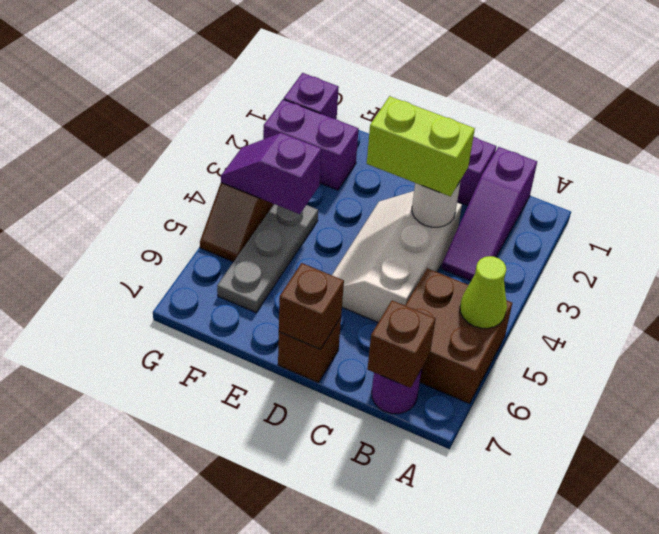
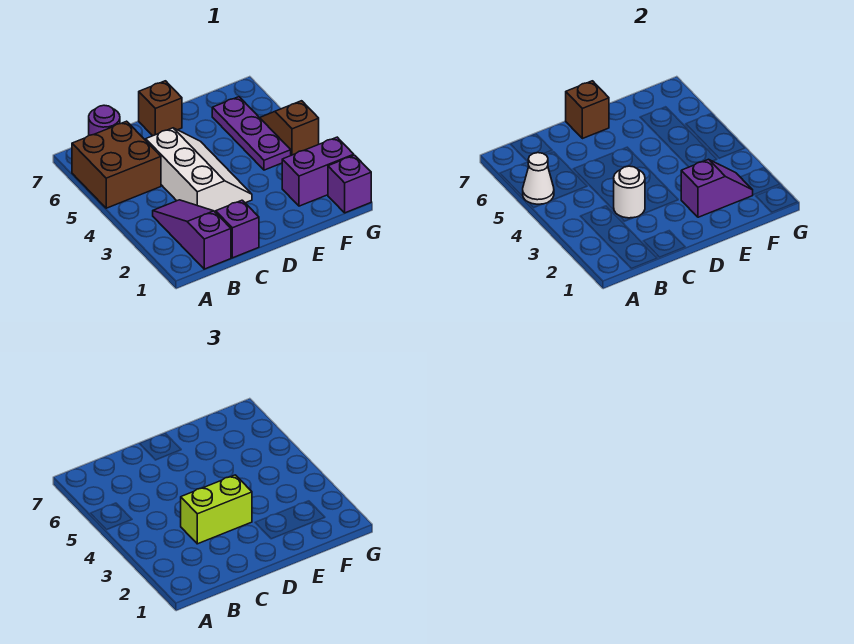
lime cone A5 level 2 -> white cone A5 level 2
brown brick B7 level 2 -> none
grey plate F4:F6 level 1 -> purple plate F4:F6 level 1
purple slope F4:G4 level 2 top F -> purple slope E2:F2 level 2 top E

